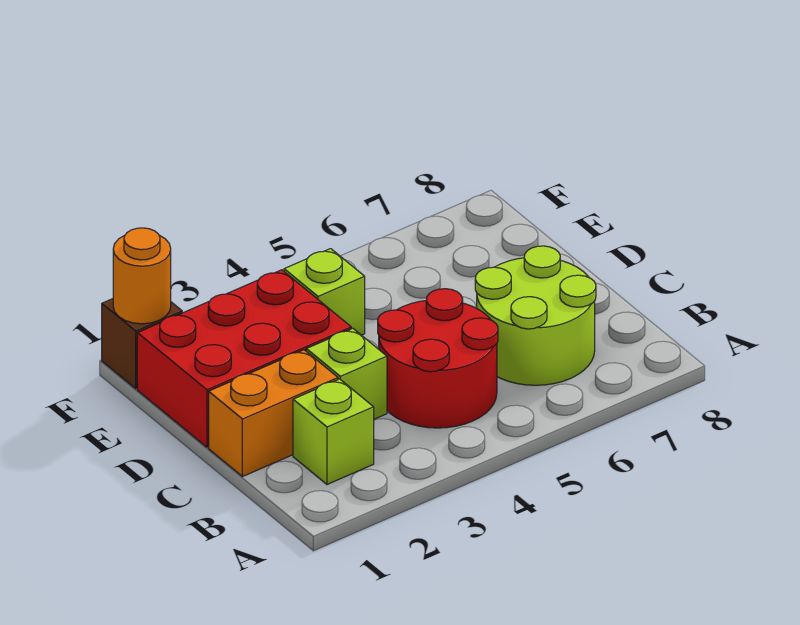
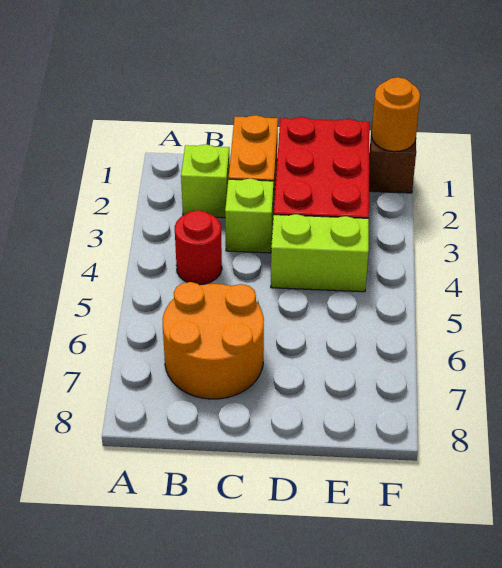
red round brick B4:C5 level 1 -> red round brick B4 level 1
lime round brick B6:C7 level 1 -> orange round brick B6:C7 level 1
lime brick E4 level 1 -> lime brick D4:E4 level 1

